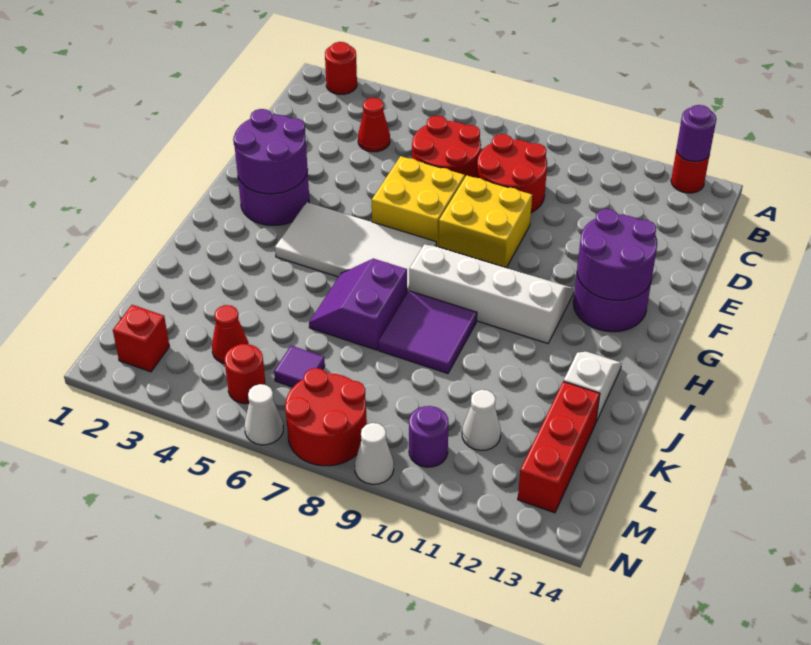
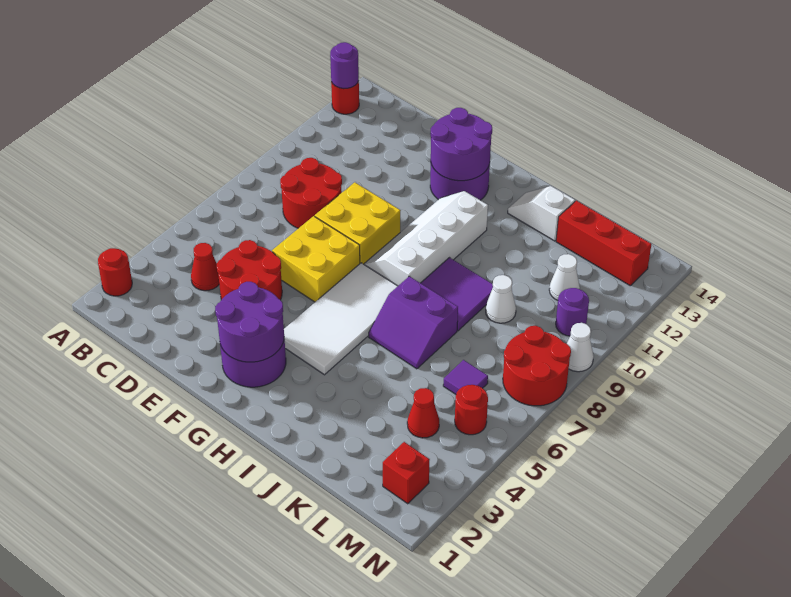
red round brick C6:D7 level 1 -> red round brick D4:E5 level 1
white cone N6 level 1 -> white cone K9 level 1

